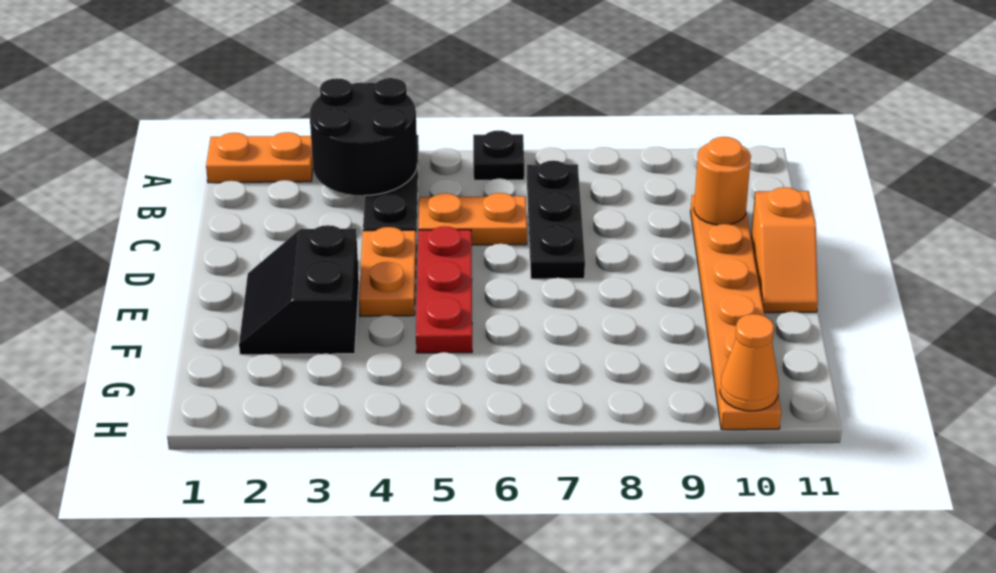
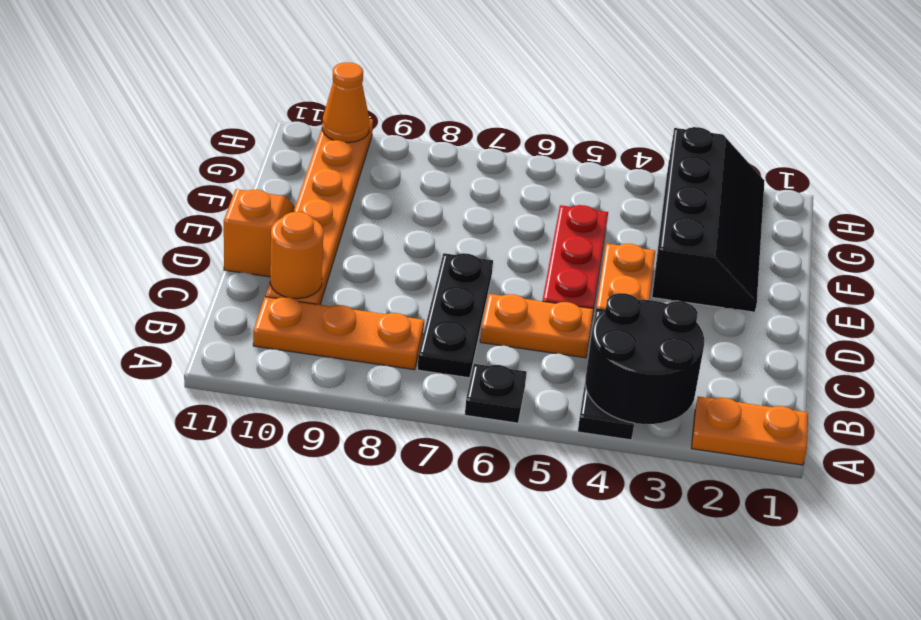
none -> orange plate B8:B10 level 1
black slope E2:F3 level 1 top 3 -> black slope E2:H3 level 1 top 3

